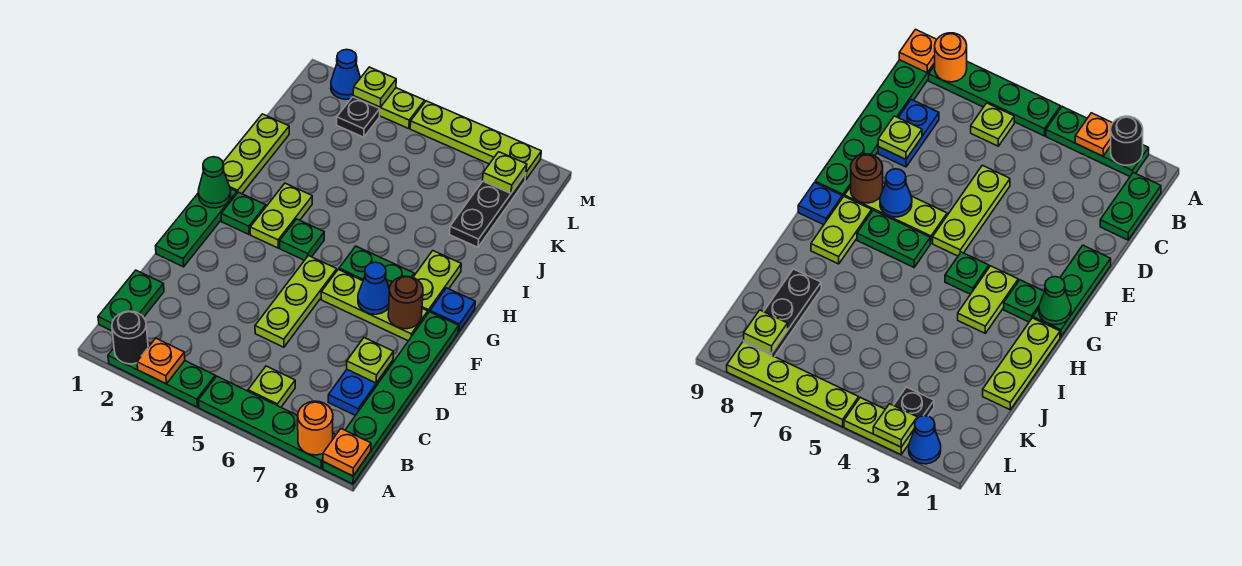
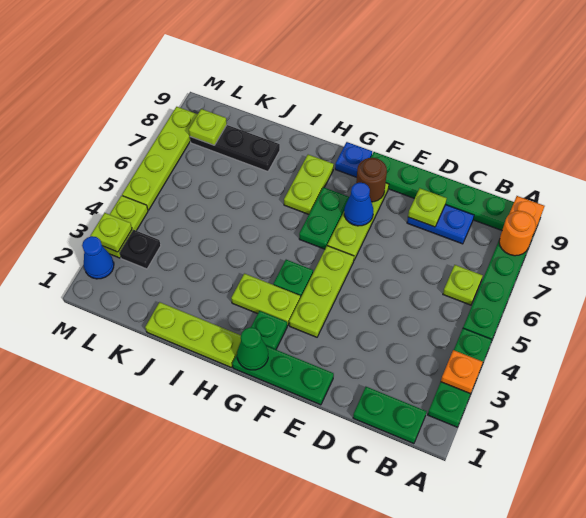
black round brick A2 level 2 -> none
lime plate D5:F5 level 1 -> lime plate F3:F5 level 1
lime plate G8:H8 level 1 -> lime plate H7:H8 level 1

